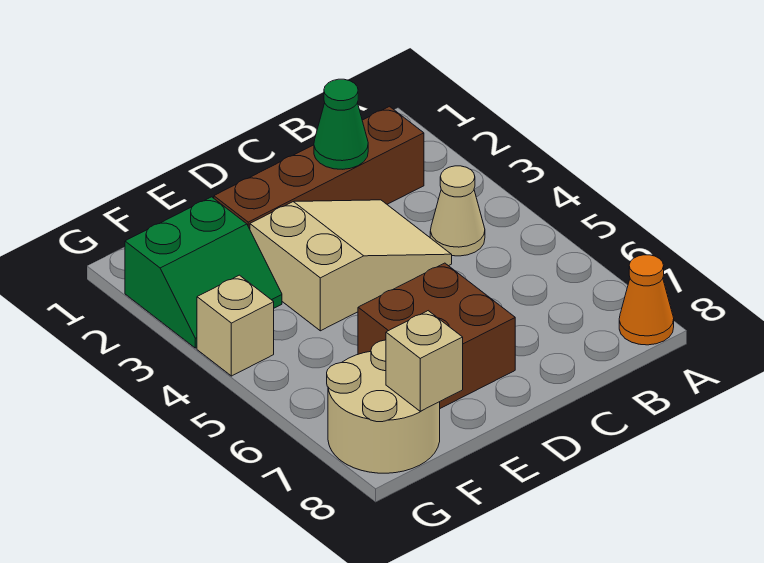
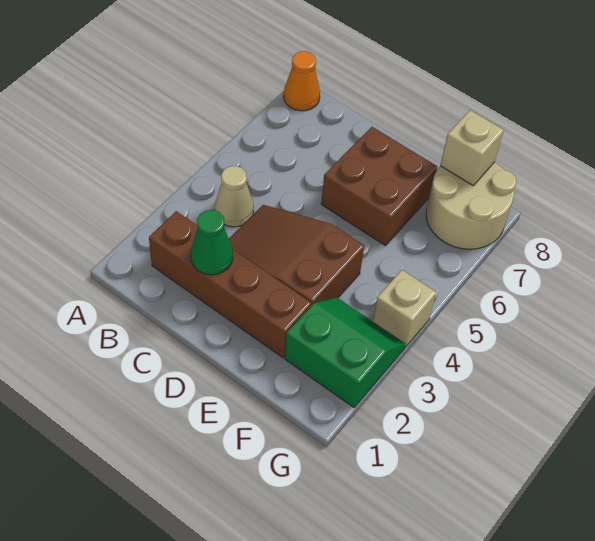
tan slope C3:E4 level 1 top E -> brown slope C3:E4 level 1 top E

